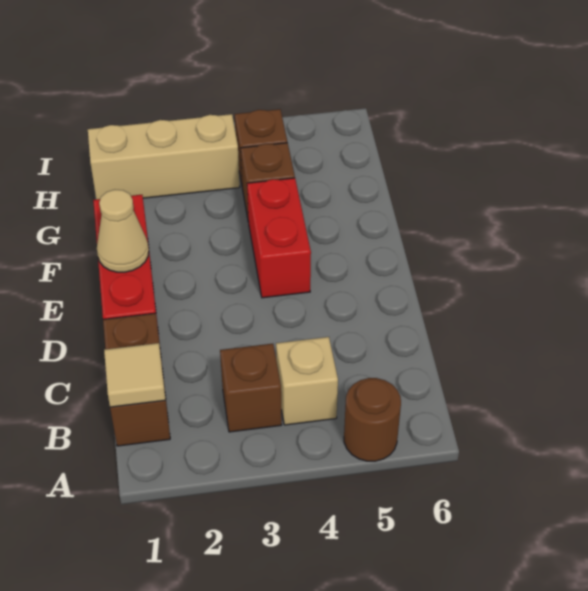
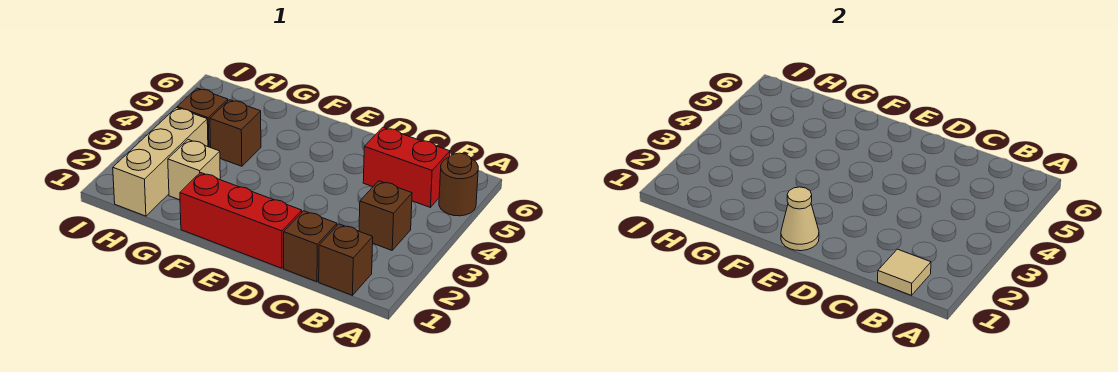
tan brick B4 level 1 -> tan brick G2 level 1
red brick E4:F4 level 1 -> red brick B5:C5 level 1

